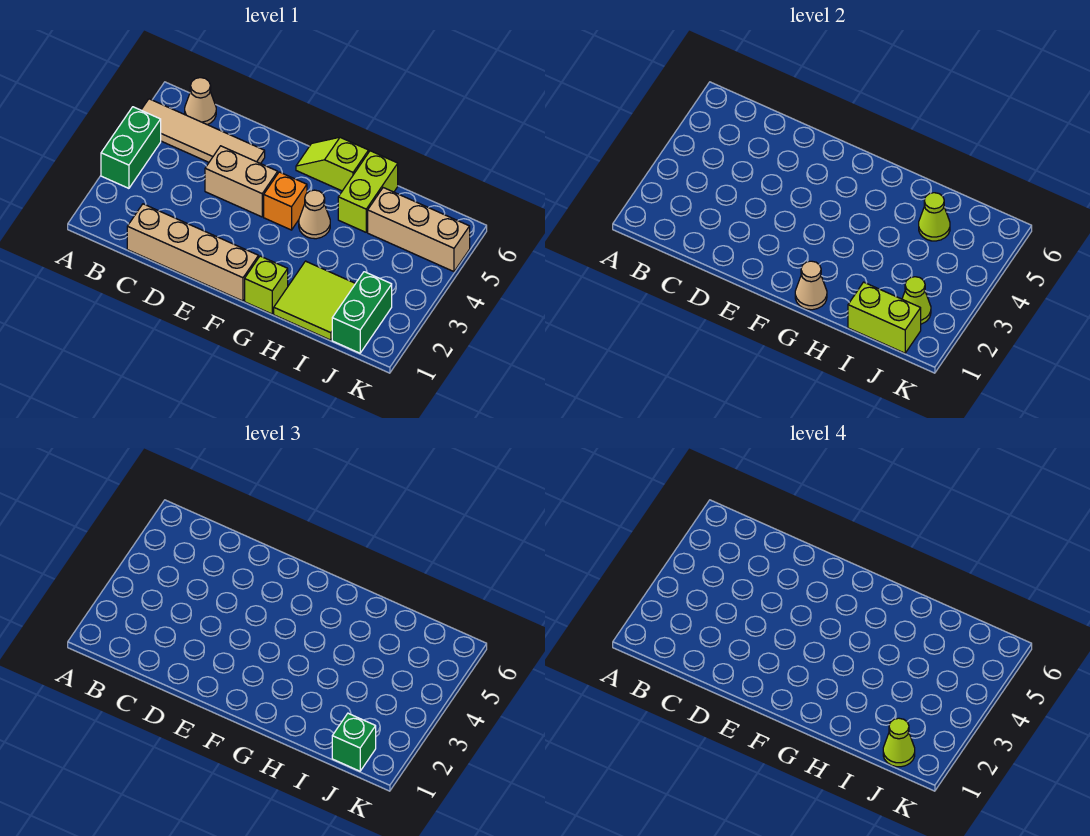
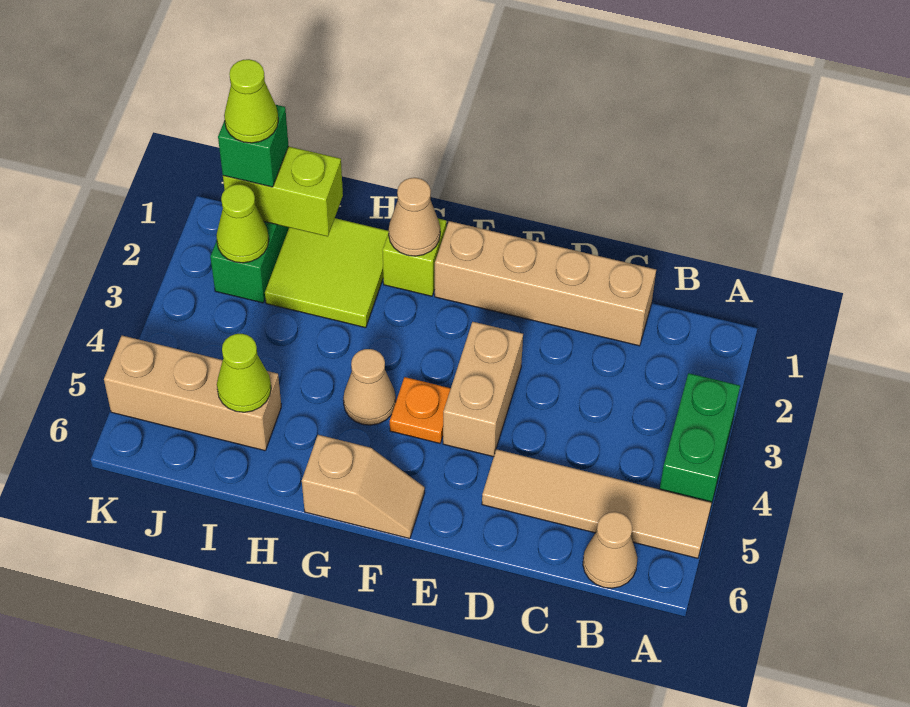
tan brick D4:E4 level 1 -> tan brick E3:E4 level 1
orange brick F4 level 1 -> orange plate F4 level 1
lime slope F6:G6 level 1 top G -> tan slope F6:G6 level 1 top G
lime brick H5:H6 level 1 -> none

